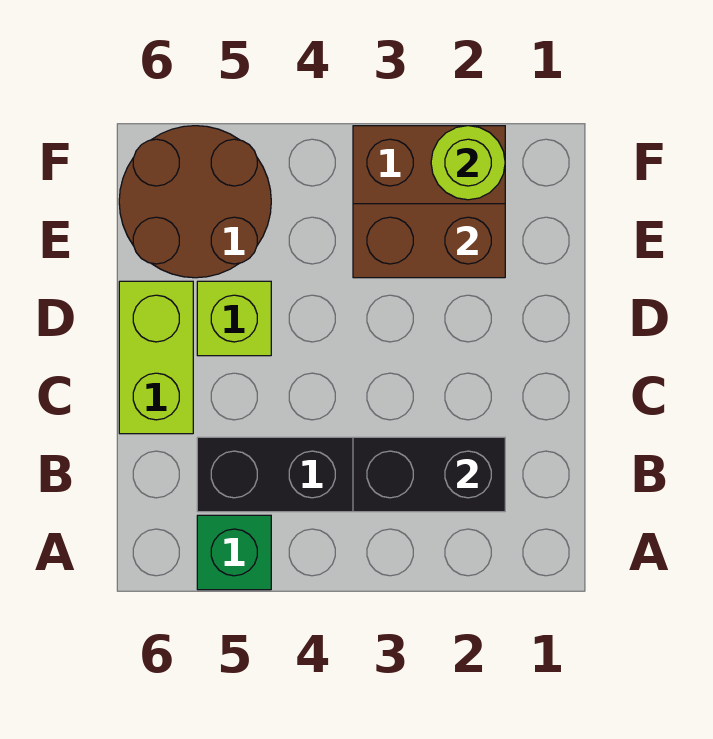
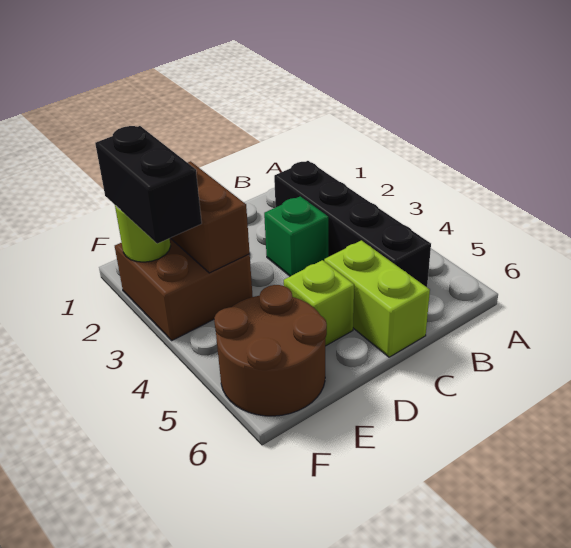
green brick A5 level 1 -> green brick C3 level 1
black brick B2:B3 level 2 -> black brick F2:F3 level 3
lime brick C6:D6 level 1 -> lime brick C5:C6 level 1

